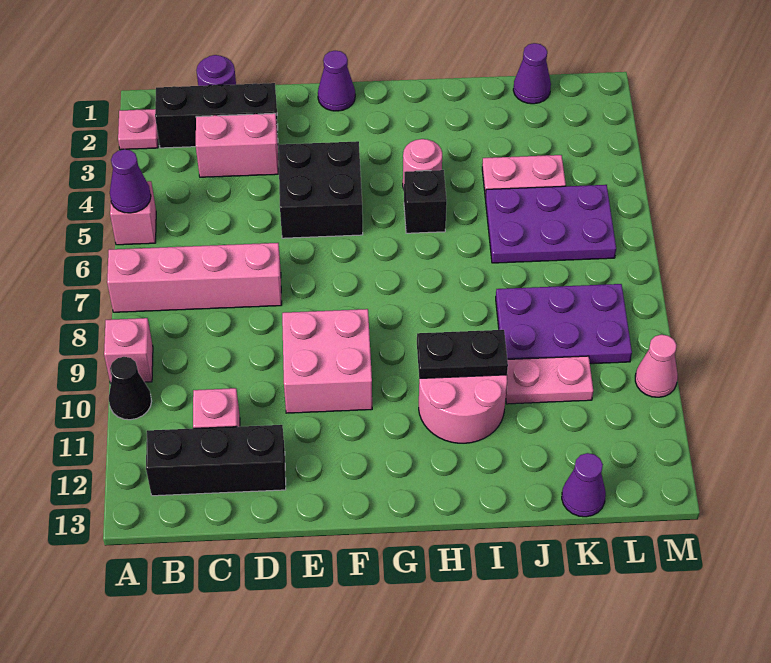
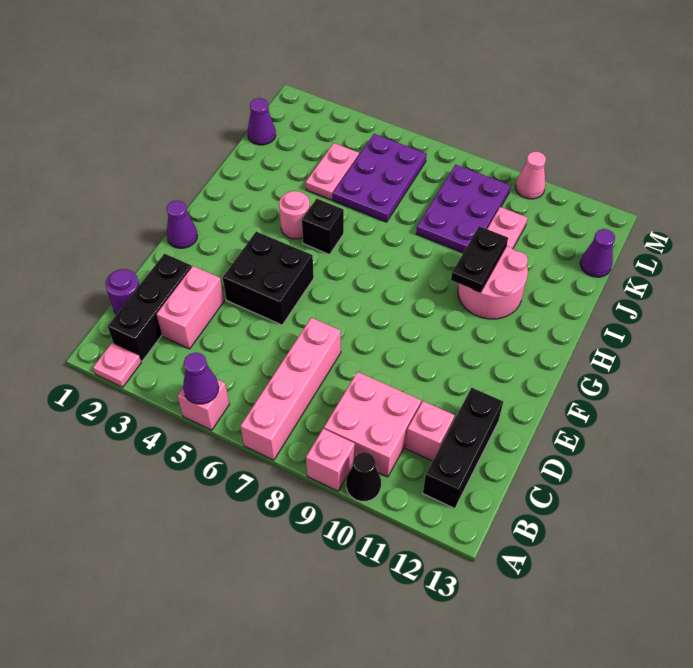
pink brick E9:F10 level 1 -> pink brick B9:C10 level 1

